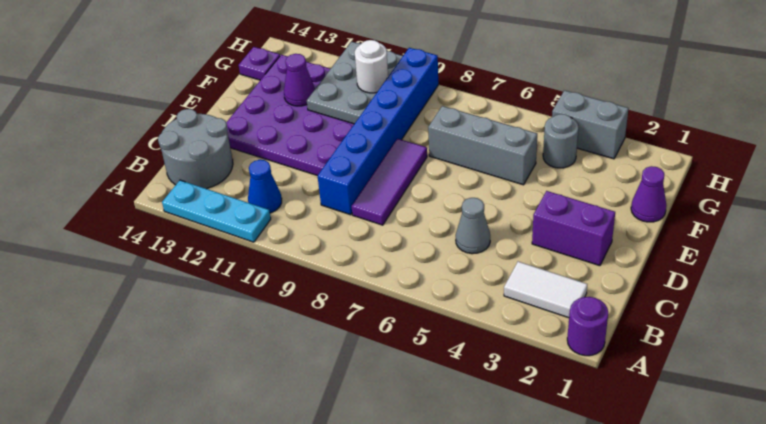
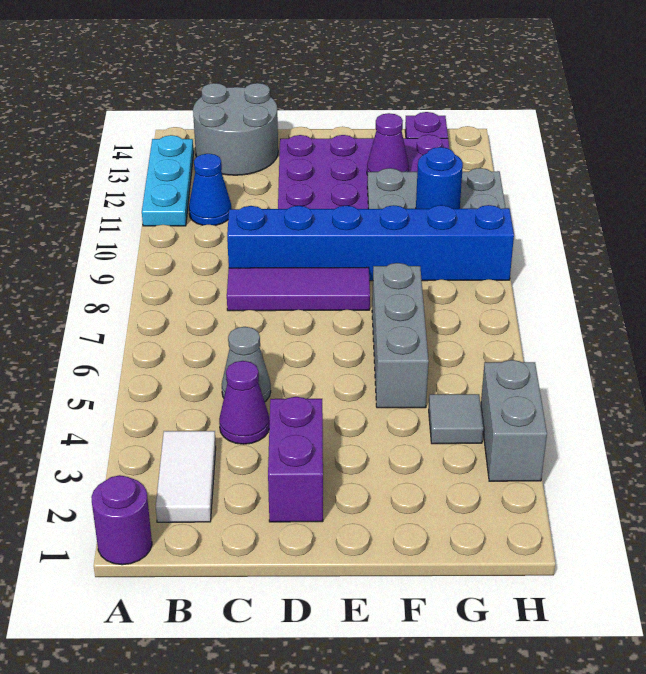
purple cone F1 level 1 -> purple cone C4 level 1
grey round brick G4 level 1 -> grey tile G4 level 1
white round brick G10 level 3 -> blue round brick G10 level 3

